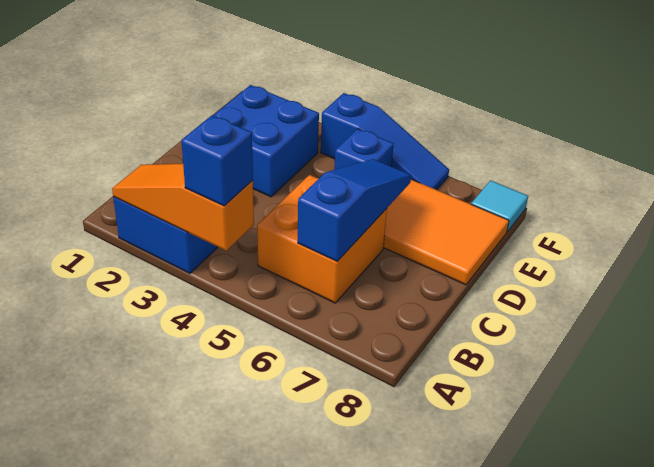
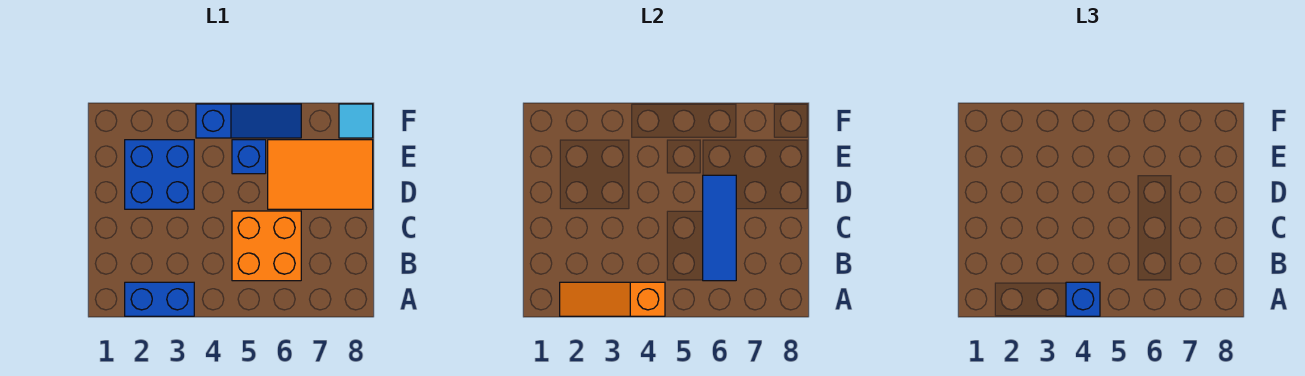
blue slope B6:D6 level 2 top B -> blue tile B6:D6 level 2

